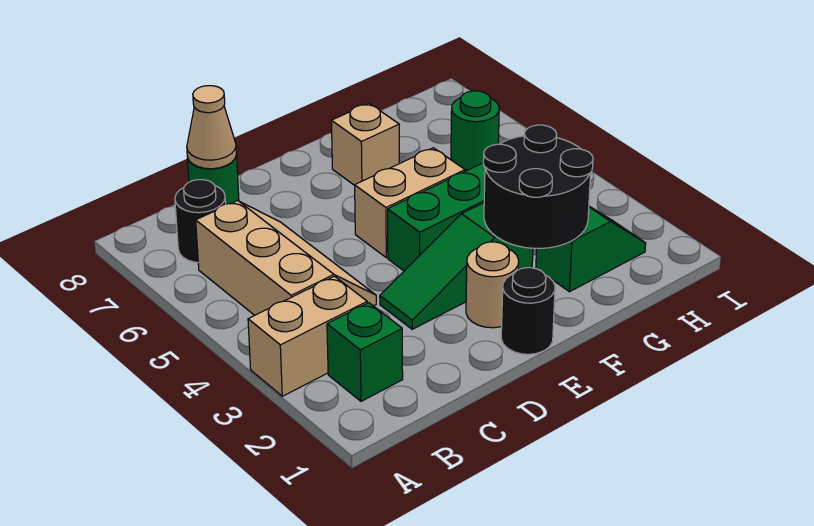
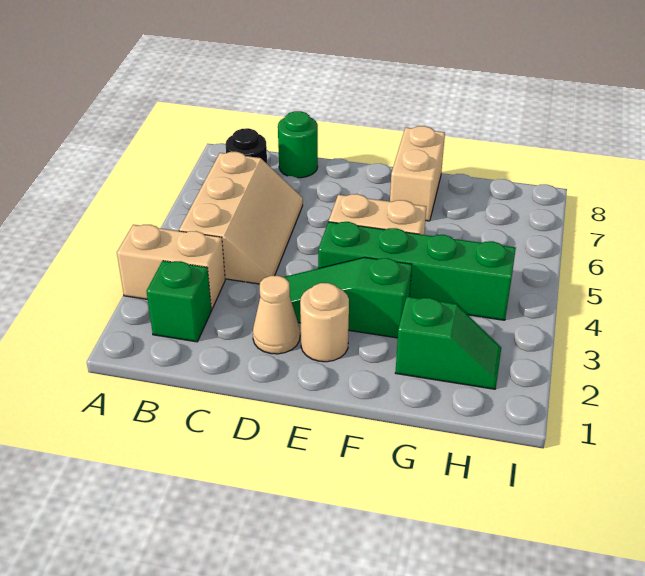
tan cone C8 level 2 -> tan cone D2 level 1
black round brick E1 level 1 -> none
black round brick F2:G3 level 2 -> none
tan brick F7 level 1 -> tan brick F7:F8 level 1
green round brick H6 level 1 -> none

